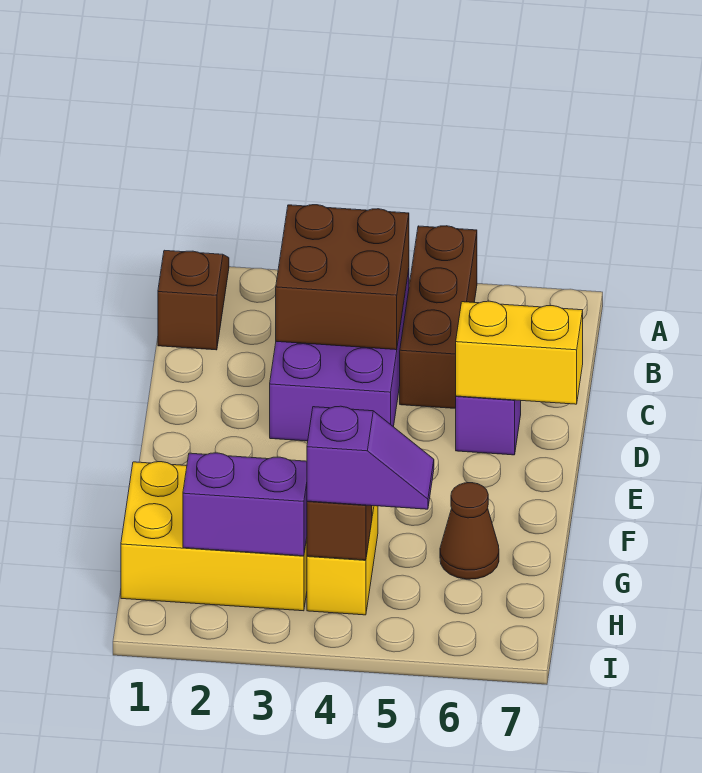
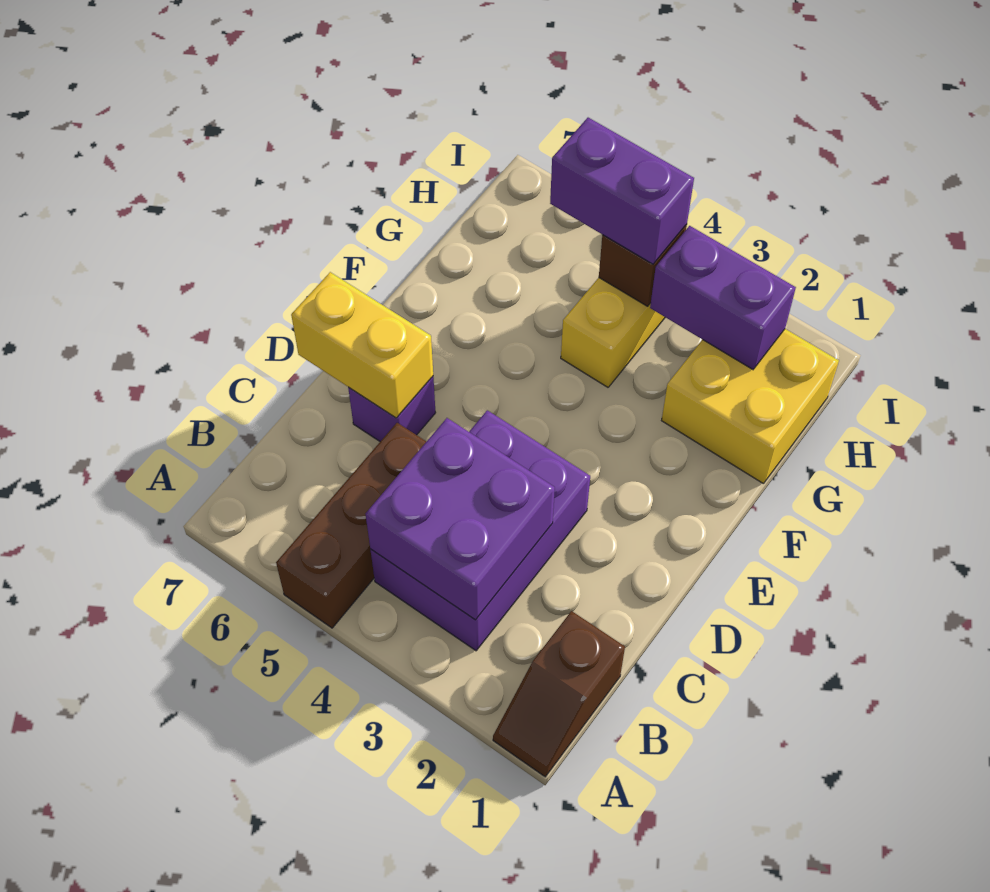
brown brick B3:C4 level 2 -> purple brick B3:C4 level 2
yellow brick G1:H3 level 1 -> yellow brick G1:H2 level 1
brown cone G6 level 1 -> none
purple slope H4:H5 level 3 top 4 -> purple brick H4:H5 level 3

